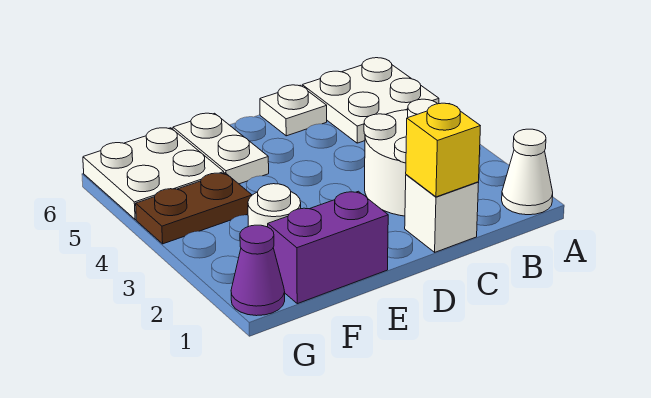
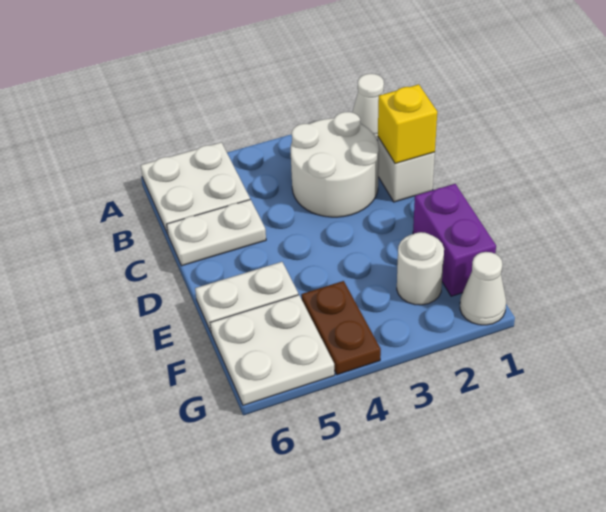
white plate C6 level 1 -> white plate C5:C6 level 1
purple cone G1 level 1 -> white cone G1 level 1

